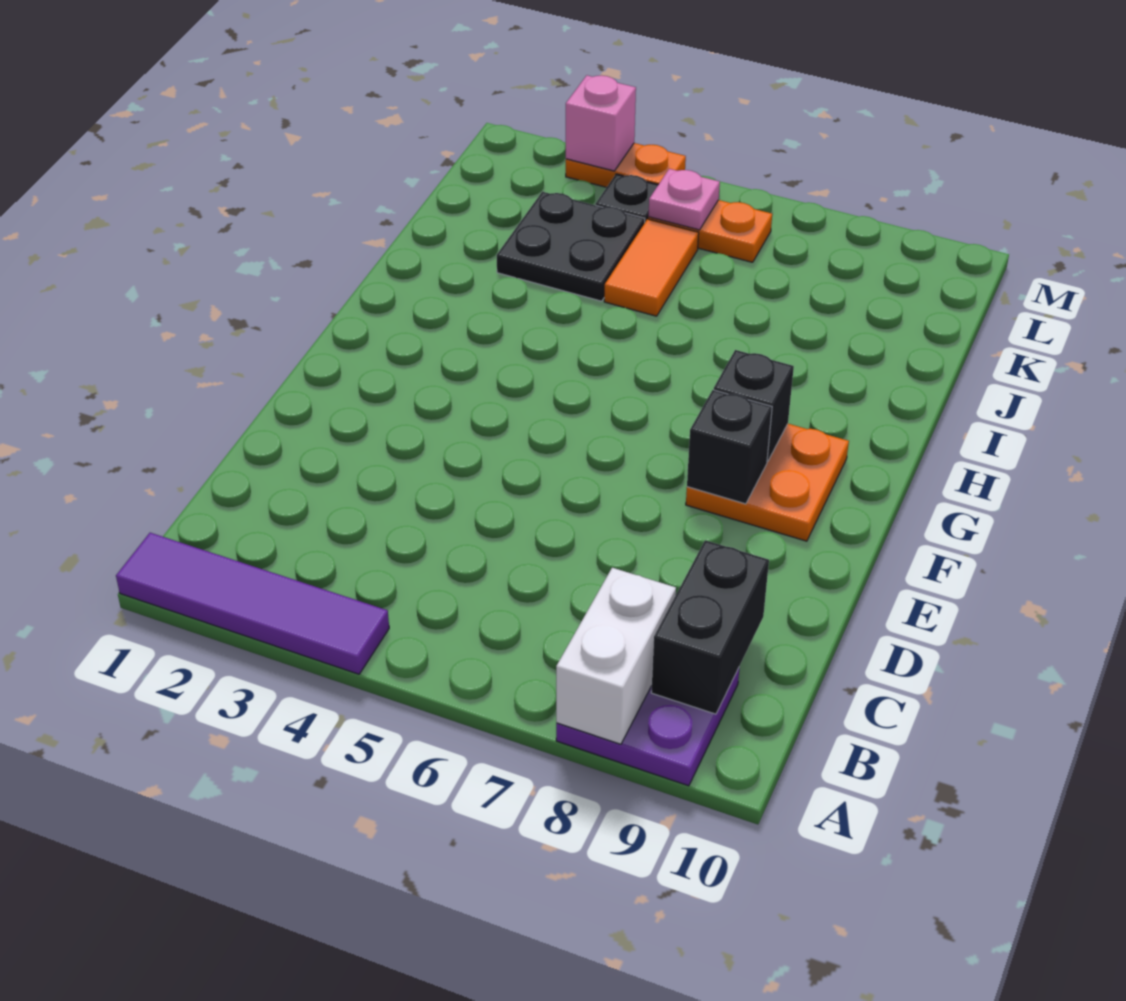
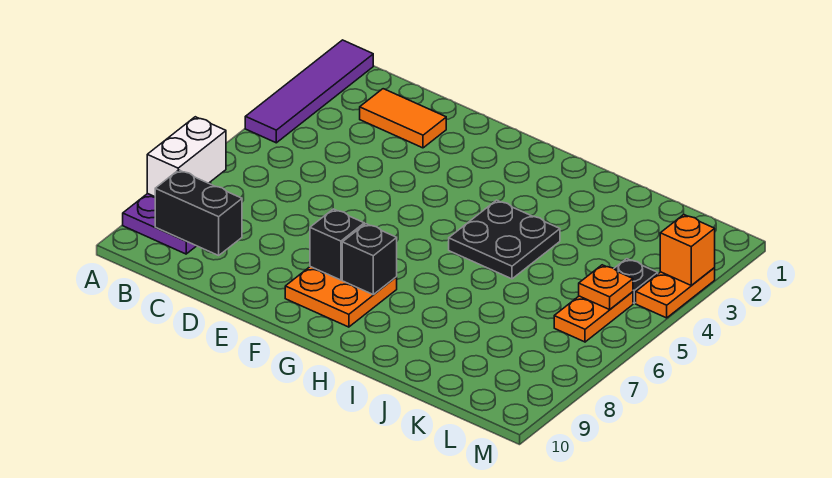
white brick A8:B8 level 2 -> white brick A7:A8 level 2
black plate J3:K4 level 1 -> black plate H4:I5 level 1
orange tile J5:K5 level 1 -> orange tile C2:D2 level 1
pink plate L5 level 2 -> orange plate L5 level 2
pink brick M3 level 2 -> orange brick M3 level 2

